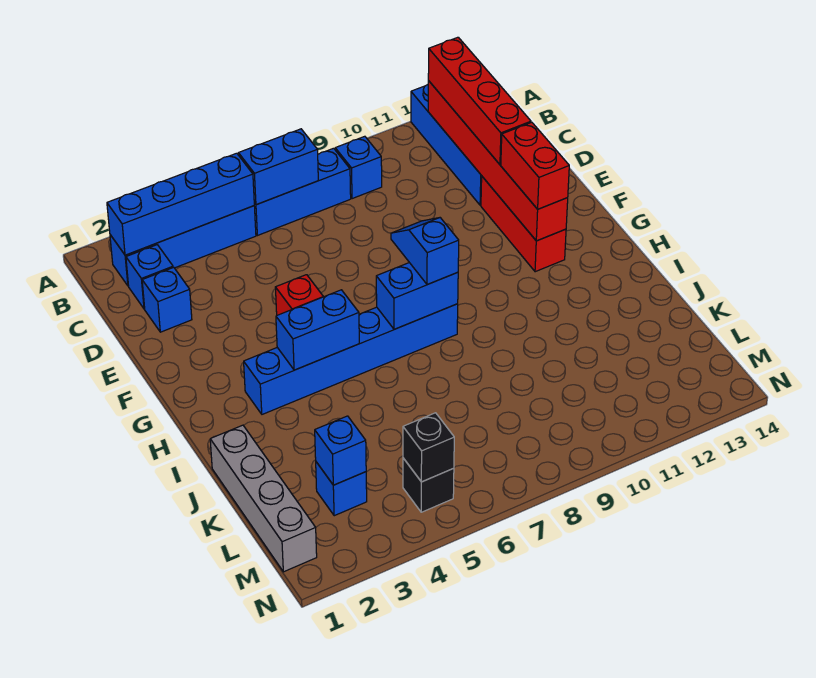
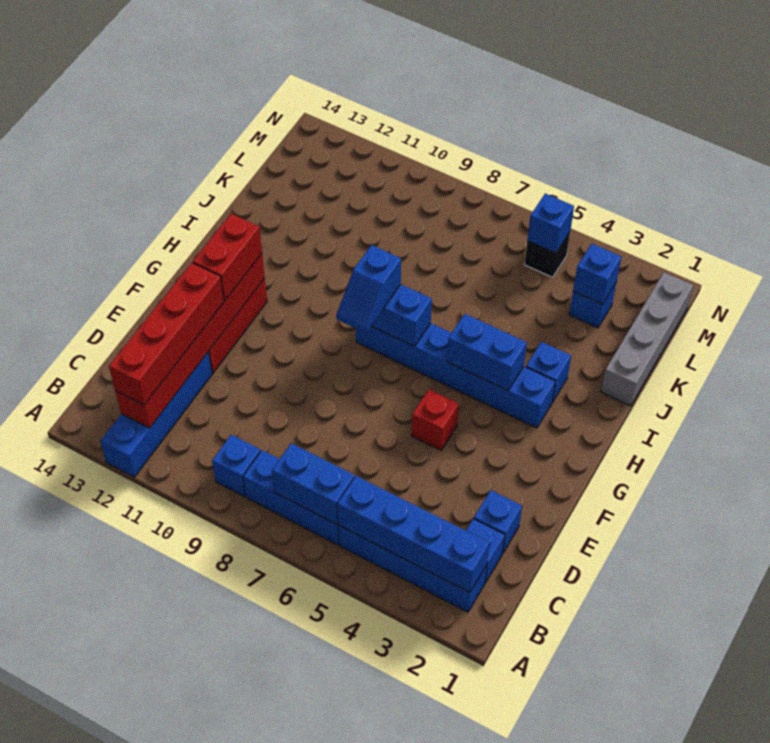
none -> blue brick I3 level 1
black brick M5 level 2 -> blue brick M5 level 2

